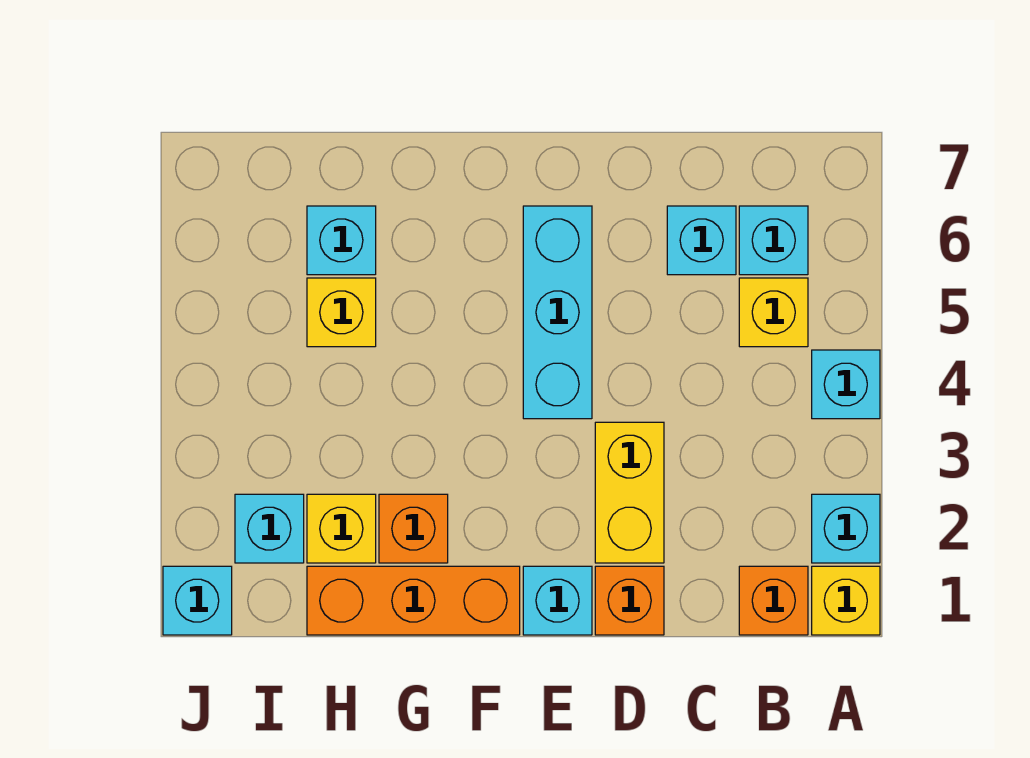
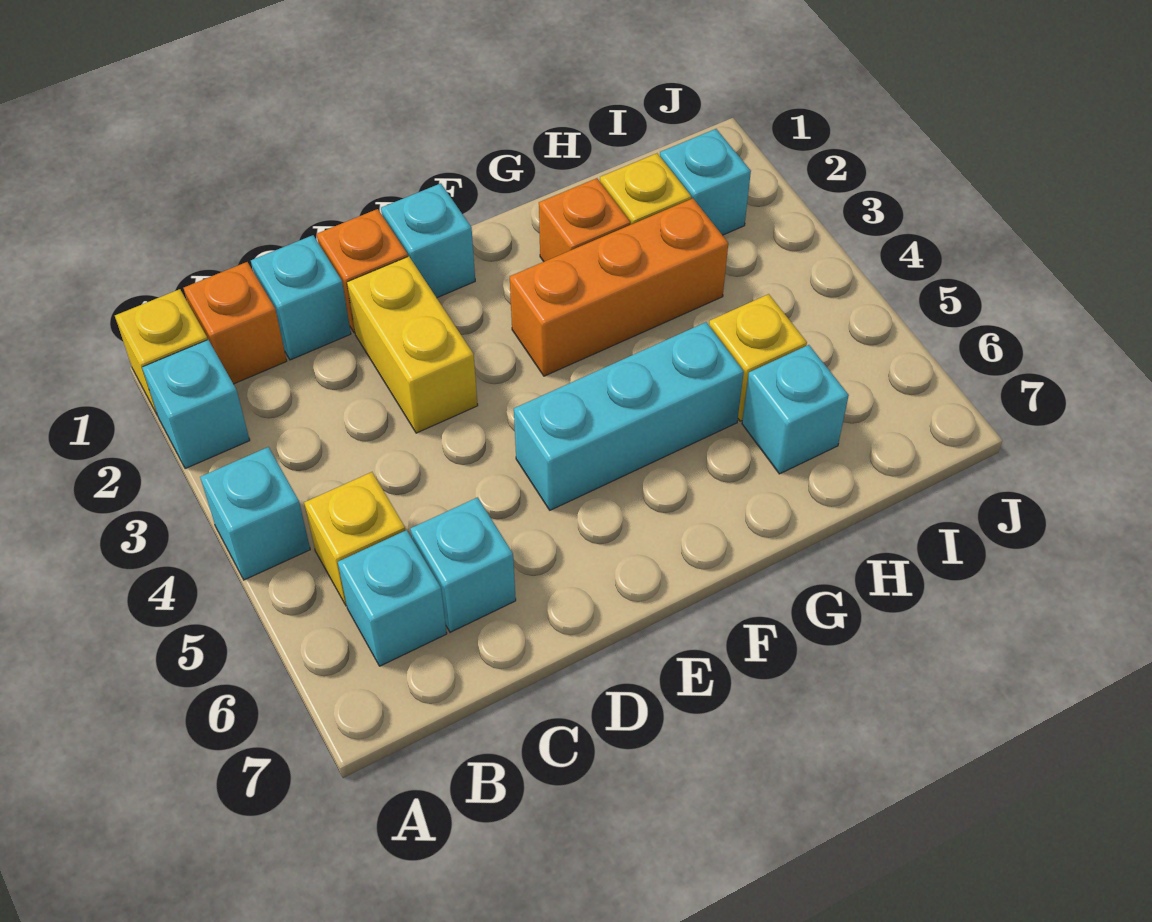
cyan brick E4:E6 level 1 -> cyan brick E5:G5 level 1
orange brick F1:H1 level 1 -> orange brick F3:H3 level 1
cyan brick J1 level 1 -> cyan brick C1 level 1

